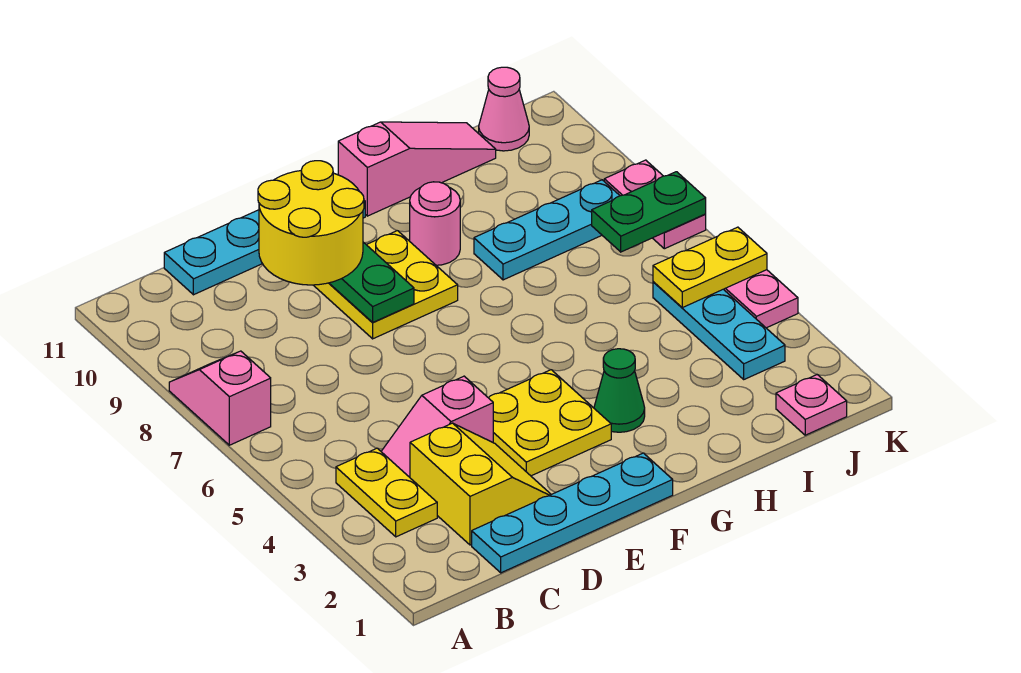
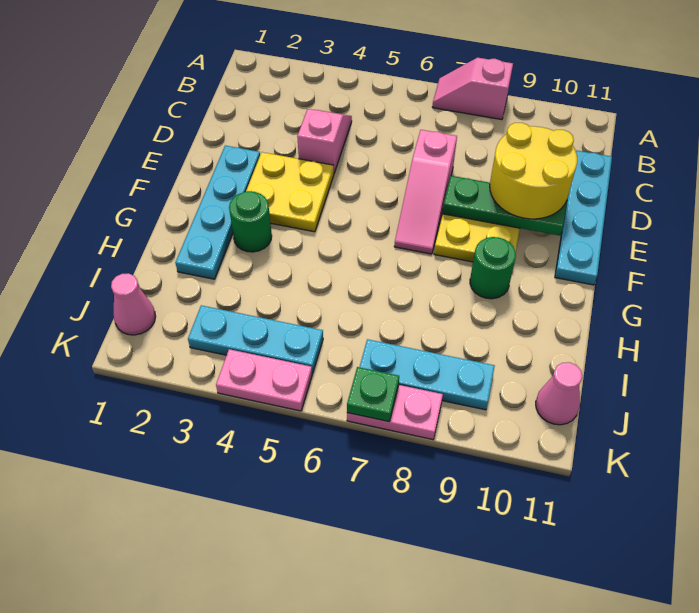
pink slope A7:A8 level 1 top 7 -> pink slope A7:A8 level 1 top 8
yellow plate B3:B4 level 1 -> none
cyan plate C1:F1 level 1 -> cyan plate E2:H2 level 1
yellow slope C2:D3 level 1 top C -> none
green cone G3 level 1 -> green round brick G3 level 1
pink round brick G9 level 1 -> green round brick G9 level 1
pink slope G11:I11 level 1 top G -> pink slope D7:F7 level 1 top D
cyan plate H8:J8 level 1 -> cyan plate J7:J9 level 1
pink plate J1 level 1 -> pink cone J1 level 1
yellow plate J5:K5 level 2 -> none
green plate J7:K7 level 2 -> green plate K7 level 2

